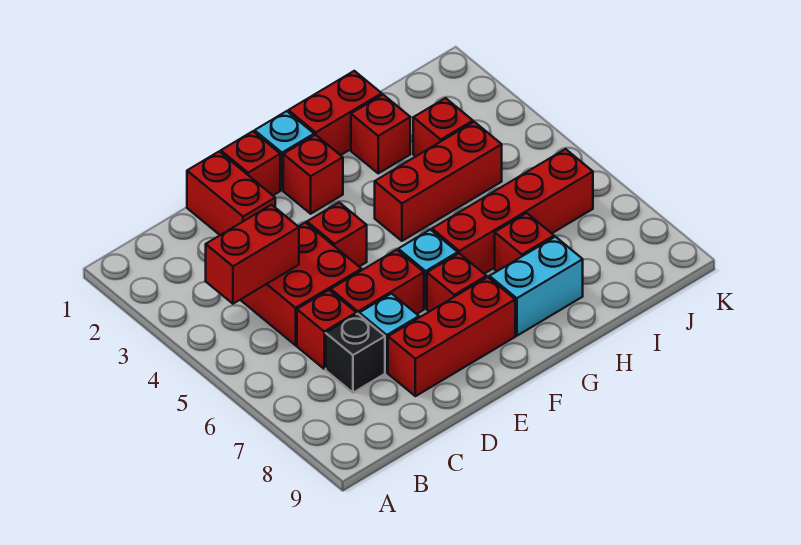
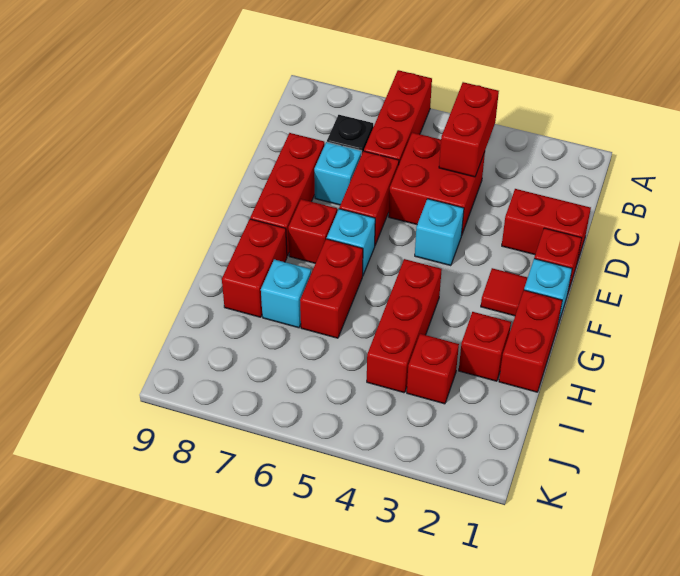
red brick C6 level 1 -> red brick A6:C6 level 1
red brick E4 level 1 -> cyan brick E4 level 1
red brick F2 level 1 -> red tile F2 level 1
red brick G6:J6 level 1 -> red brick G6:H6 level 1
cyan brick G8:H8 level 1 -> red brick G8:H8 level 1
red brick H7 level 1 -> cyan brick H7 level 1

